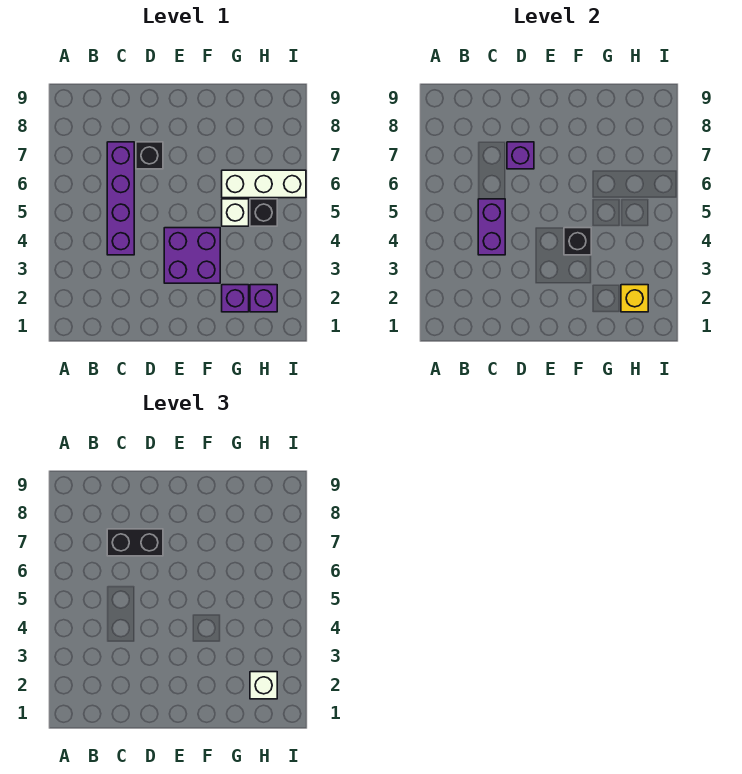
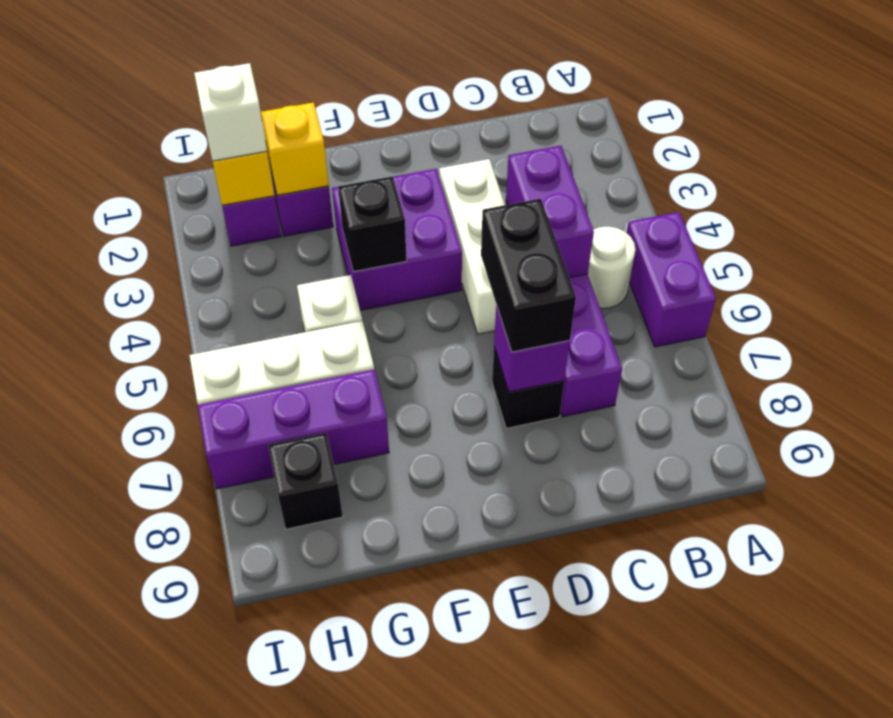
none -> purple brick A5:A6 level 1
none -> white round brick B5 level 1
black brick C7:D7 level 3 -> black brick D6:D7 level 3
none -> white brick D3:D5 level 1
none -> yellow brick G2 level 2
none -> purple brick G7:I7 level 1
black brick H5 level 1 -> black brick H8 level 1

